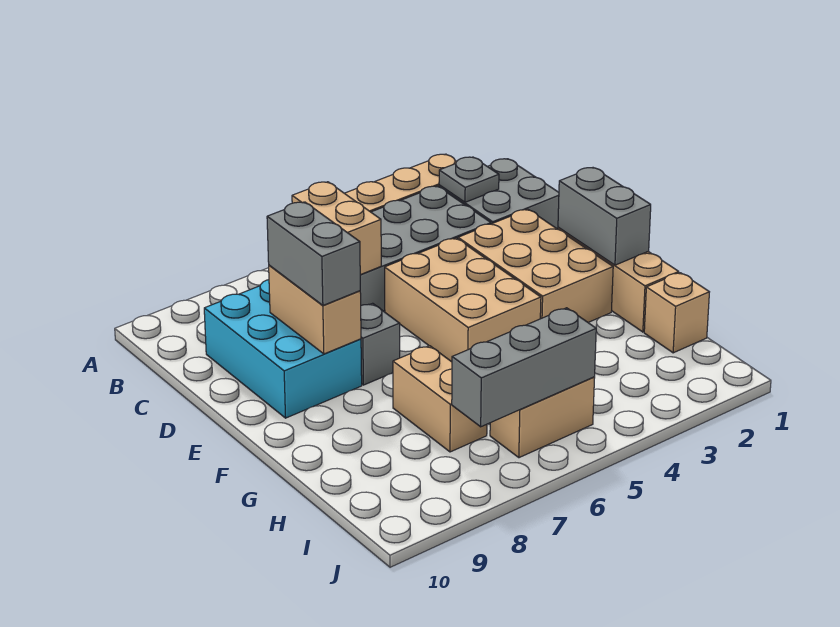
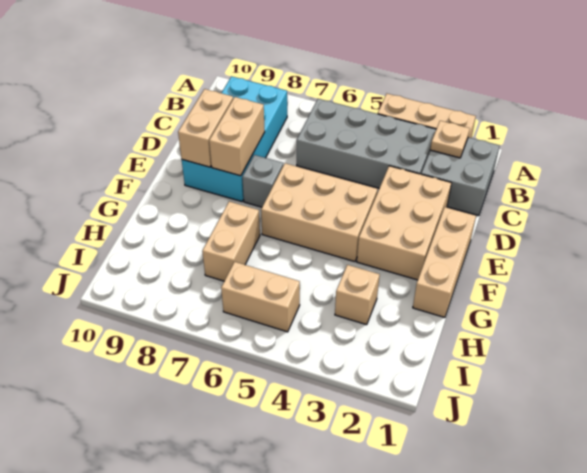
grey plate B2 level 2 -> tan plate B2 level 2
tan brick B6:C6 level 2 -> tan brick D9:E9 level 2
cyan brick C8:E9 level 1 -> cyan brick B8:E9 level 1
tan brick D4:F5 level 1 -> tan brick E4:F6 level 1
grey brick D8:E8 level 3 -> none
grey brick E1:F1 level 2 -> none
tan brick H1 level 1 -> tan brick H3 level 1
grey brick I5:I7 level 2 -> none

